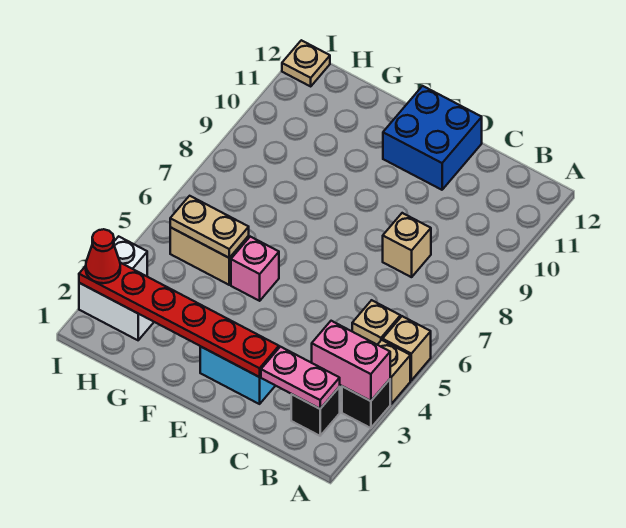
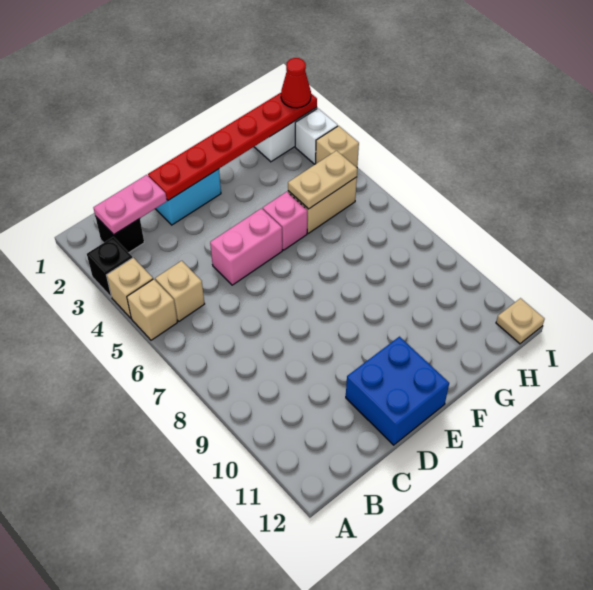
pink brick A3:B3 level 2 -> pink brick D5:E5 level 1
tan brick C8 level 1 -> tan brick I4 level 1

